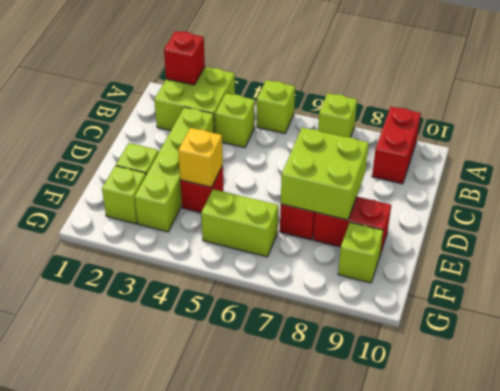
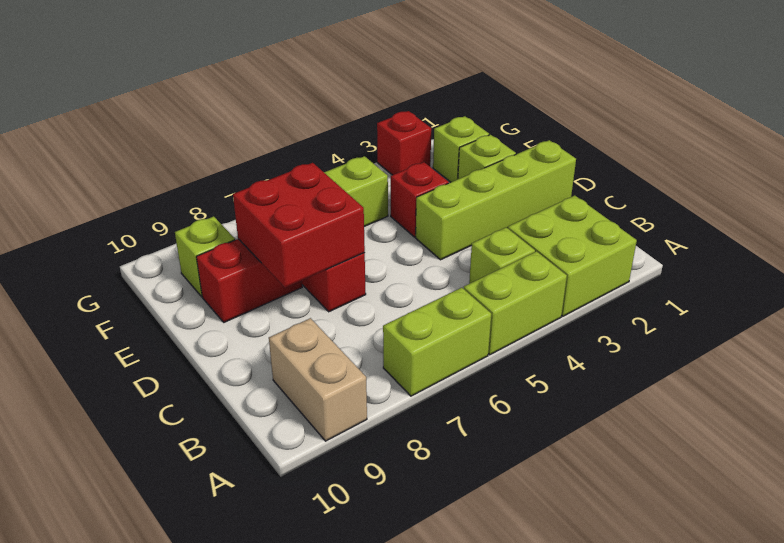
red brick A2 level 2 -> red brick G3 level 1
lime brick A5 level 1 -> lime brick A4:A5 level 1
lime brick A7 level 1 -> lime brick A6:A7 level 1
red brick A9:B9 level 1 -> tan brick A9:B9 level 1
lime brick C3:F3 level 1 -> lime brick D1:D4 level 1
lime brick D7:E8 level 2 -> red brick D7:E8 level 2
yellow brick E4 level 2 -> none

